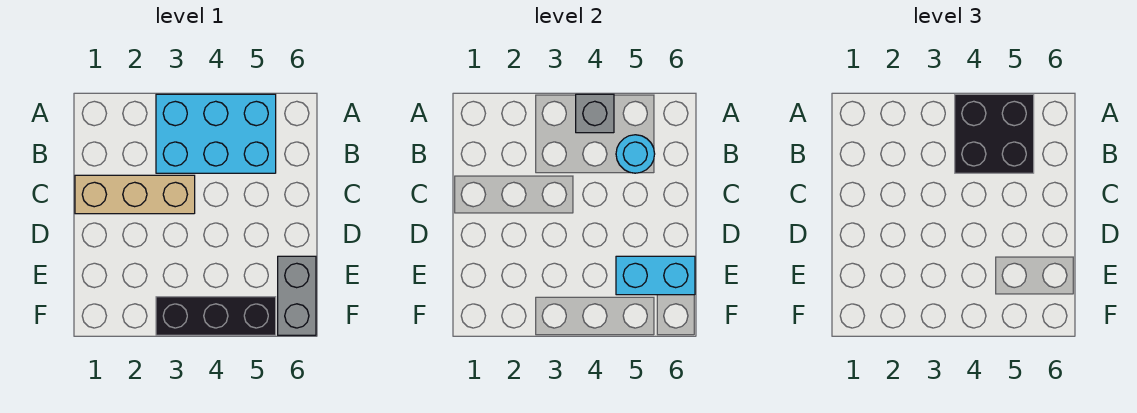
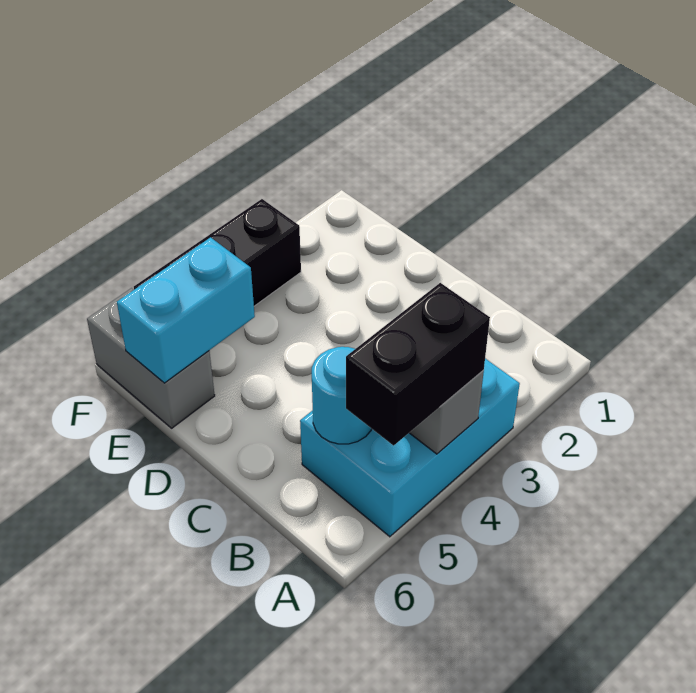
black brick A4:B5 level 3 -> black brick A4:A5 level 3
tan brick C1:C3 level 1 -> none

